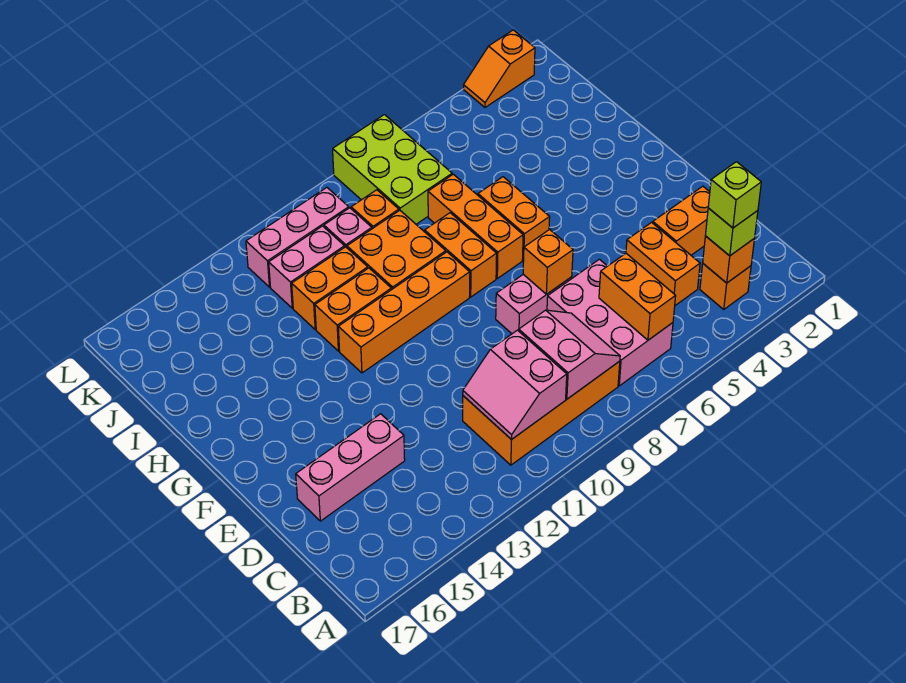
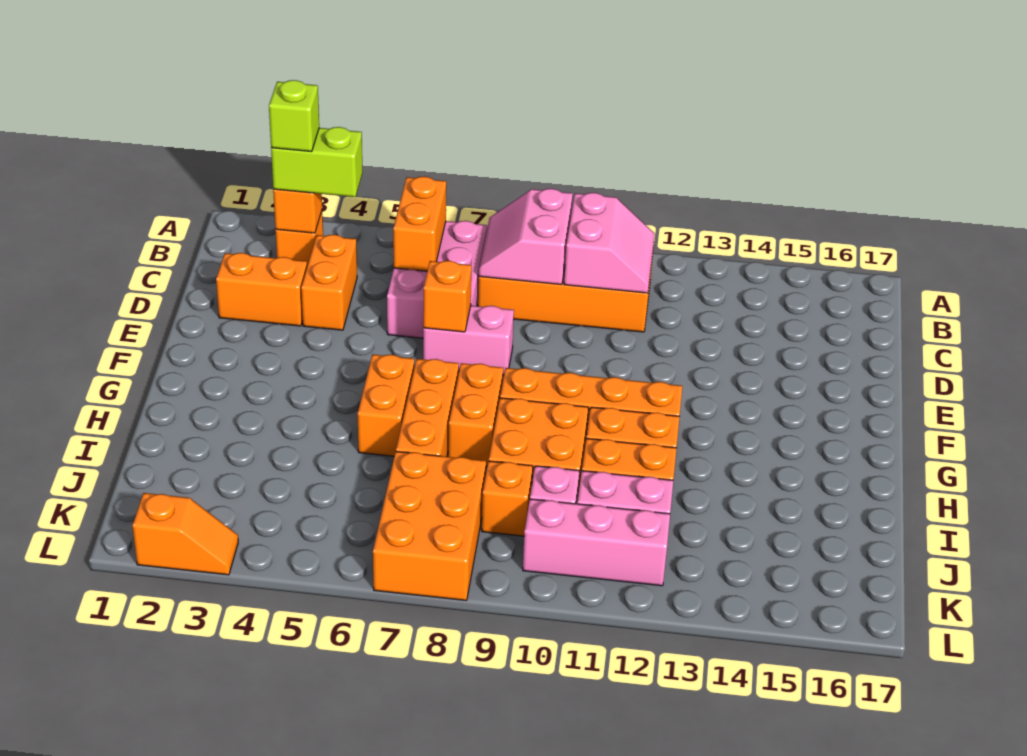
lime brick B3 level 3 -> lime brick B3:B4 level 3
pink brick D14:D16 level 1 -> none
lime brick J7:L8 level 1 -> orange brick J7:L8 level 1

